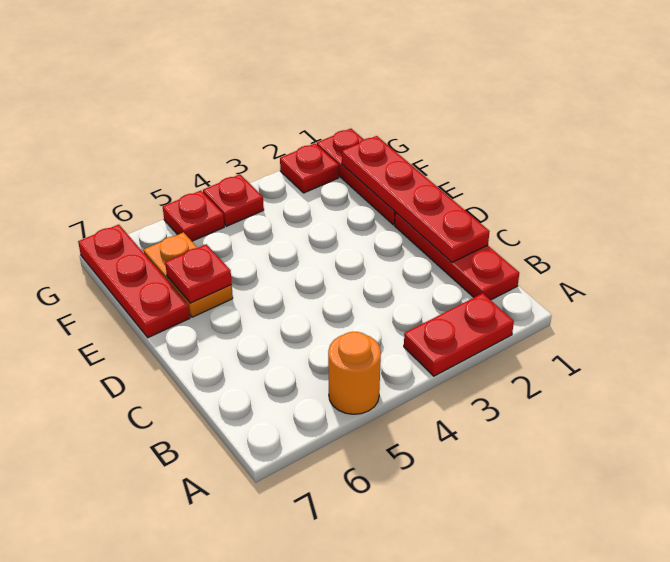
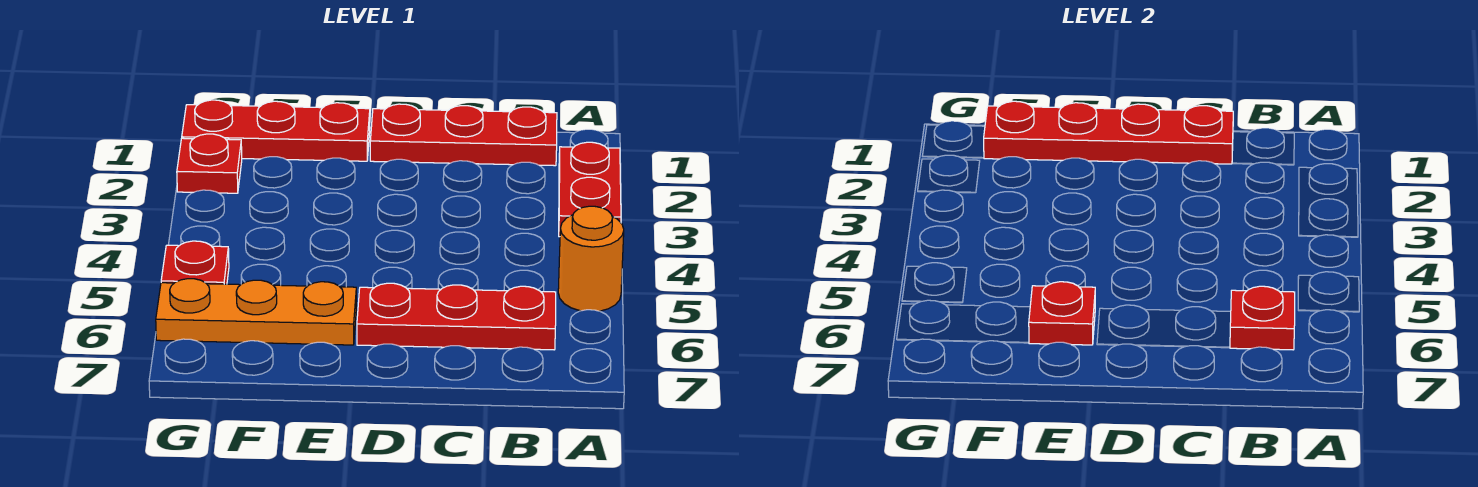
orange plate E6:F6 level 1 -> orange plate E6:G6 level 1
red plate E7:G7 level 1 -> red plate B6:D6 level 1
red plate G4 level 1 -> red plate B6 level 2

